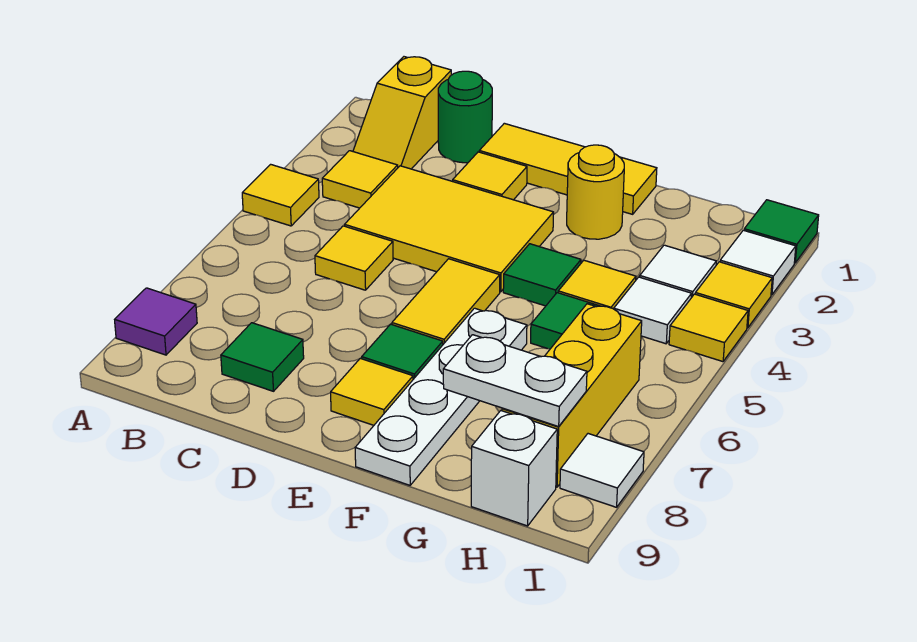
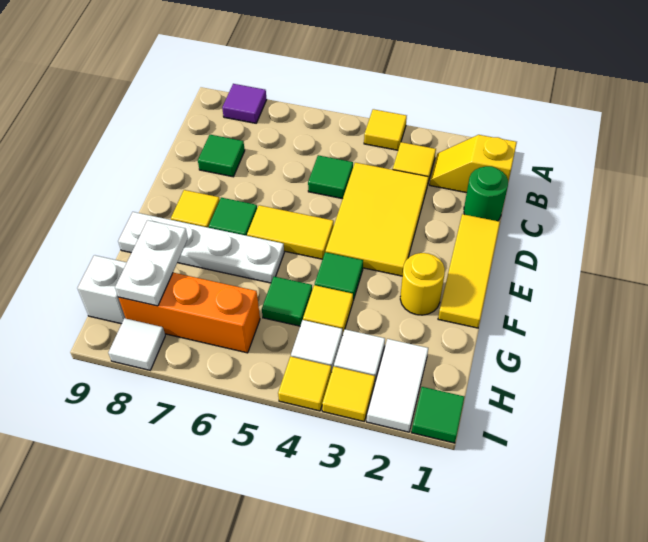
yellow tile C5 level 1 -> green tile C5 level 1
yellow tile D2 level 1 -> none
yellow brick H6:H8 level 1 -> orange brick H6:H8 level 1
white tile I2 level 1 -> white tile H2:I2 level 1

